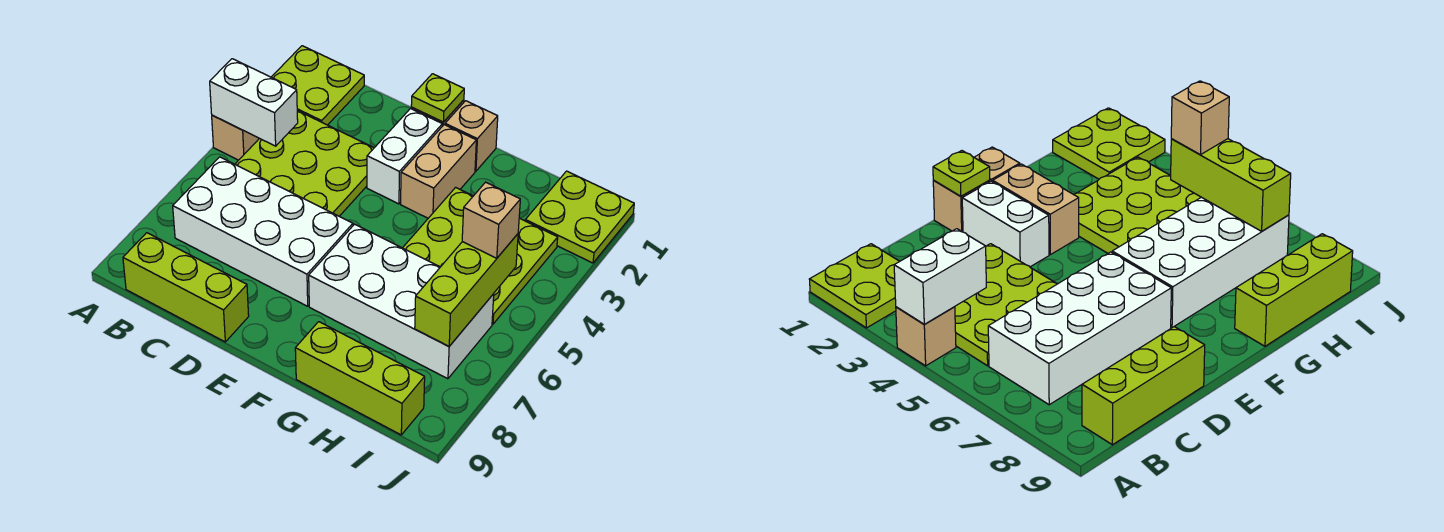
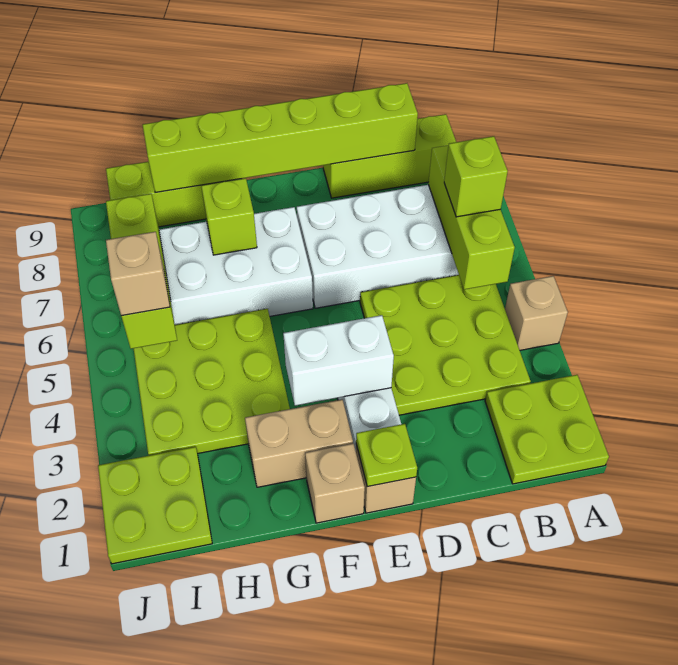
white brick A4:B4 level 2 -> white brick E3:F3 level 2
none -> lime brick B5:B7 level 2
none -> lime brick B6 level 3
none -> lime brick C9:H9 level 2
tan brick F2:F3 level 1 -> tan brick F2:G2 level 1
none -> lime brick G7 level 2

